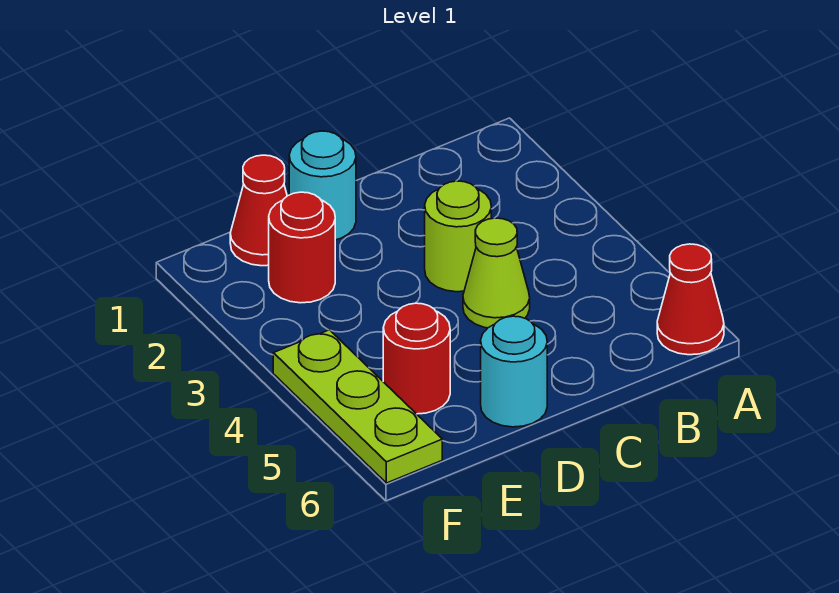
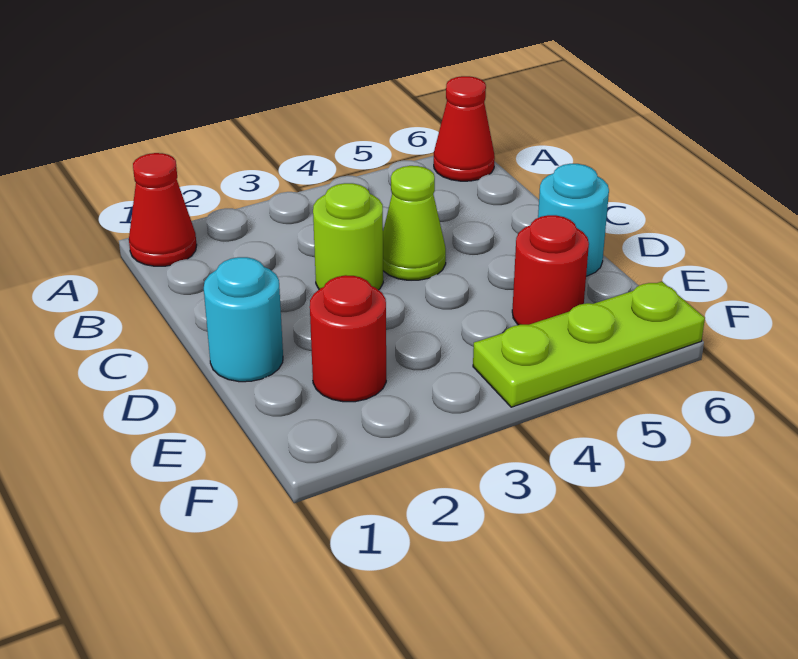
red cone E1 level 1 -> red cone A1 level 1

